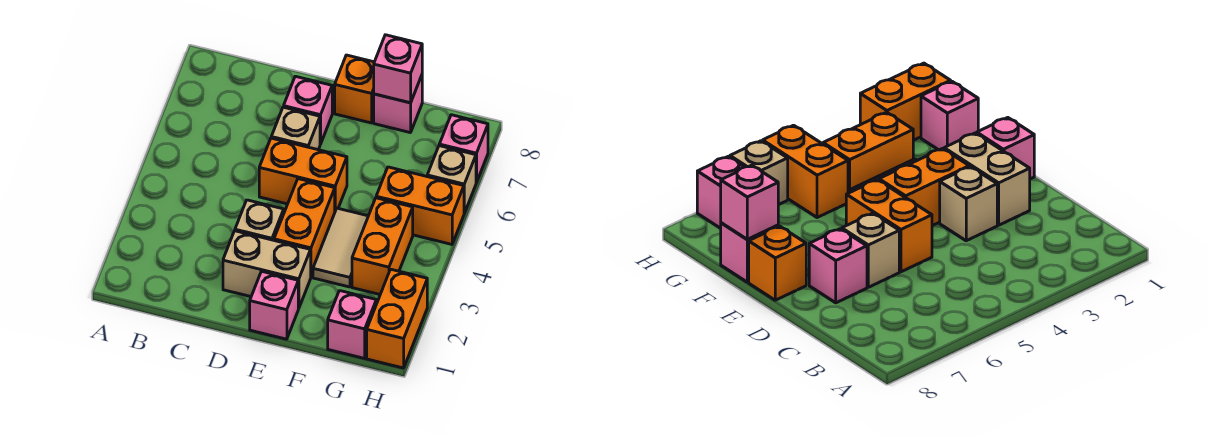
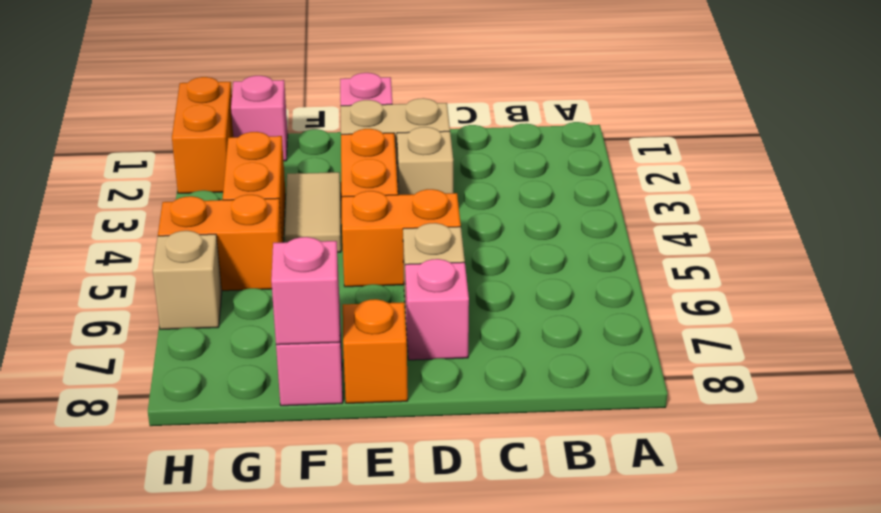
pink brick H7 level 1 -> none

